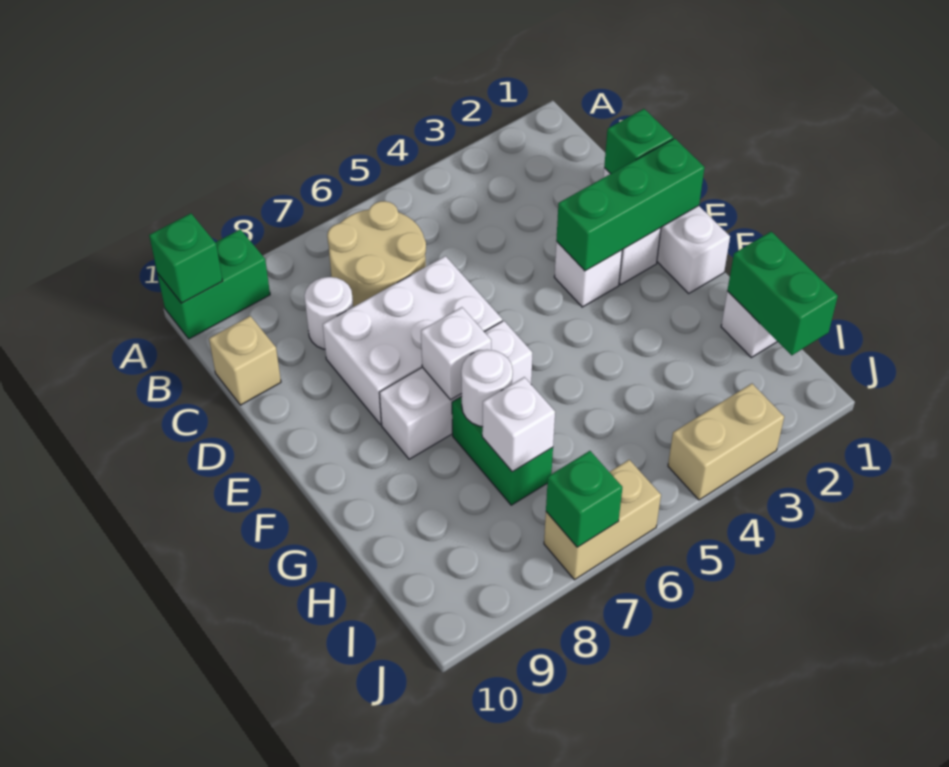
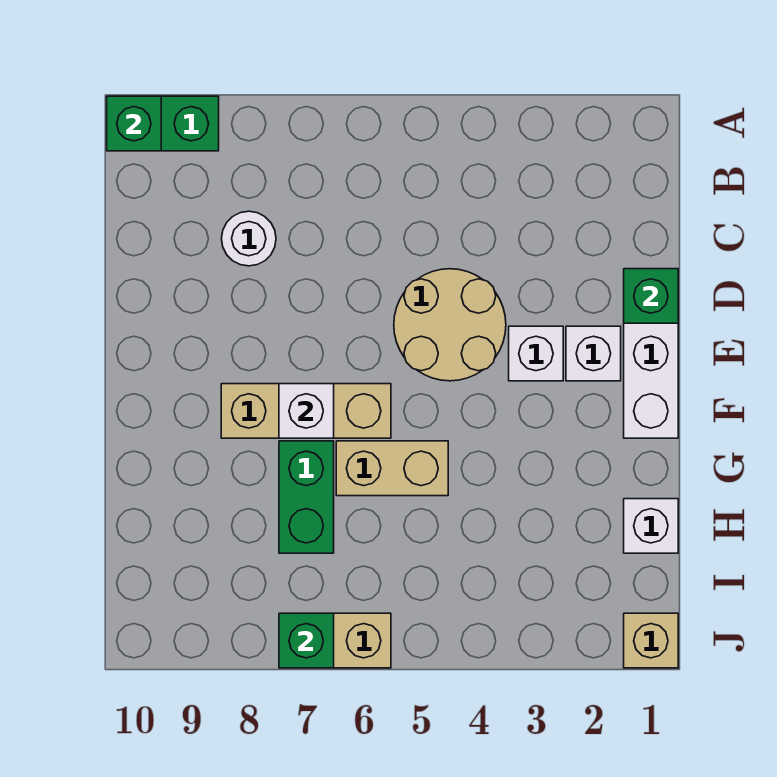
tan round brick B6:C7 level 1 -> tan round brick D4:E5 level 1
tan brick C10 level 1 -> tan brick J1 level 1
white brick D6:E8 level 1 -> none
green brick E1:E3 level 2 -> none
white brick F6:F8 level 1 -> tan brick F6:F8 level 1
white round brick G7 level 2 -> none
green brick H1:I1 level 2 -> none
white brick H7 level 2 -> none
tan brick J3:J4 level 1 -> tan brick G5:G6 level 1

